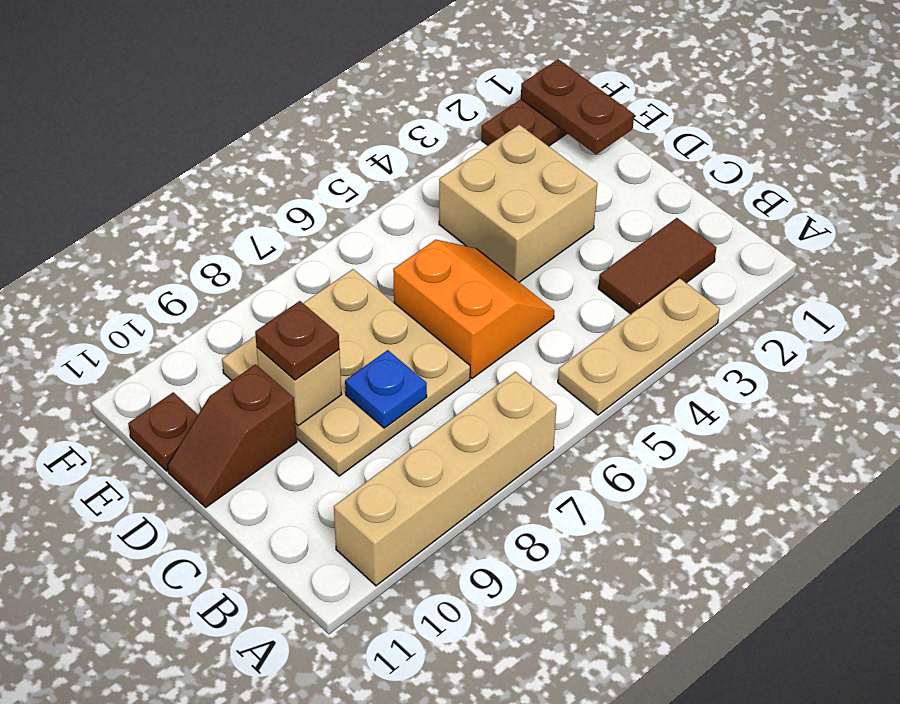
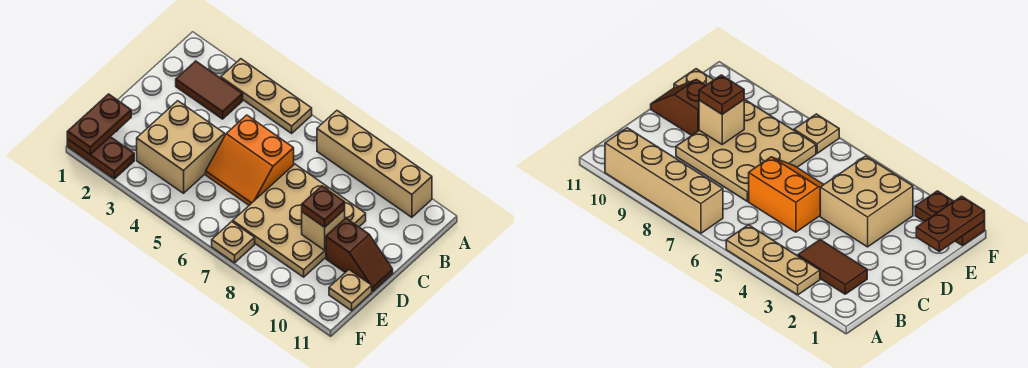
orange slope C5:D6 level 1 top 6 -> orange slope C5:D6 level 1 top C
blue plate C8 level 2 -> none
brown plate E11 level 1 -> tan plate E11 level 1
none -> tan plate F7 level 1

